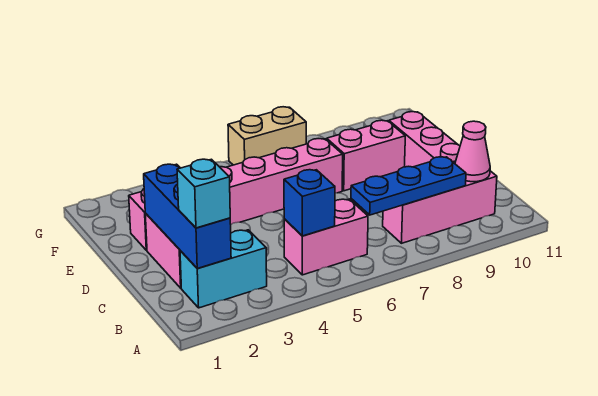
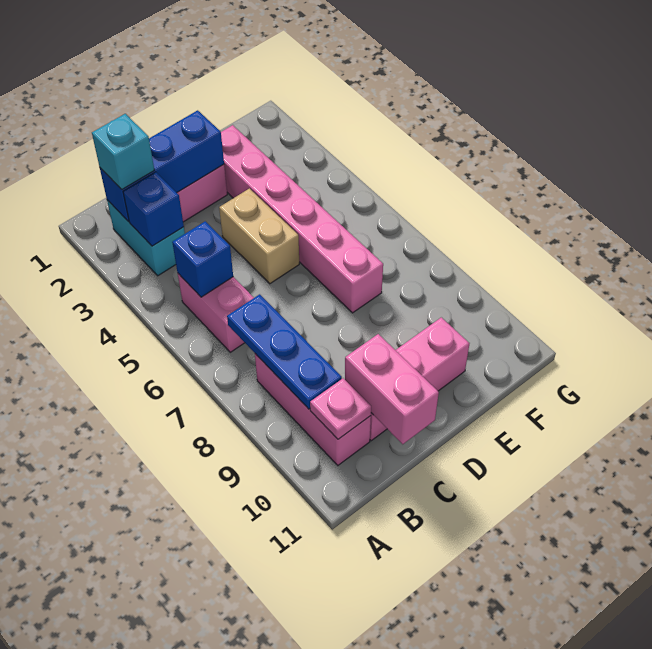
none -> blue brick B3 level 2
pink cone B10 level 2 -> pink plate B10 level 2
pink brick E8:E9 level 1 -> pink brick C10:C11 level 2
tan brick G6:G7 level 1 -> tan brick D4:D5 level 1

